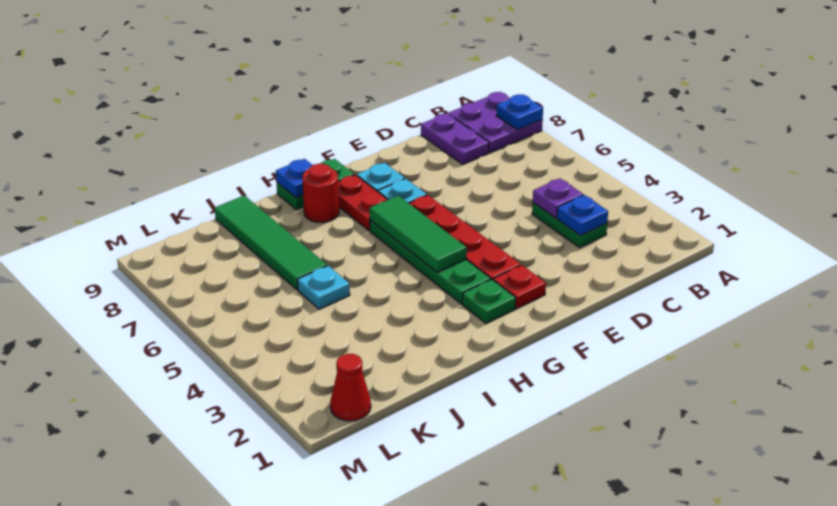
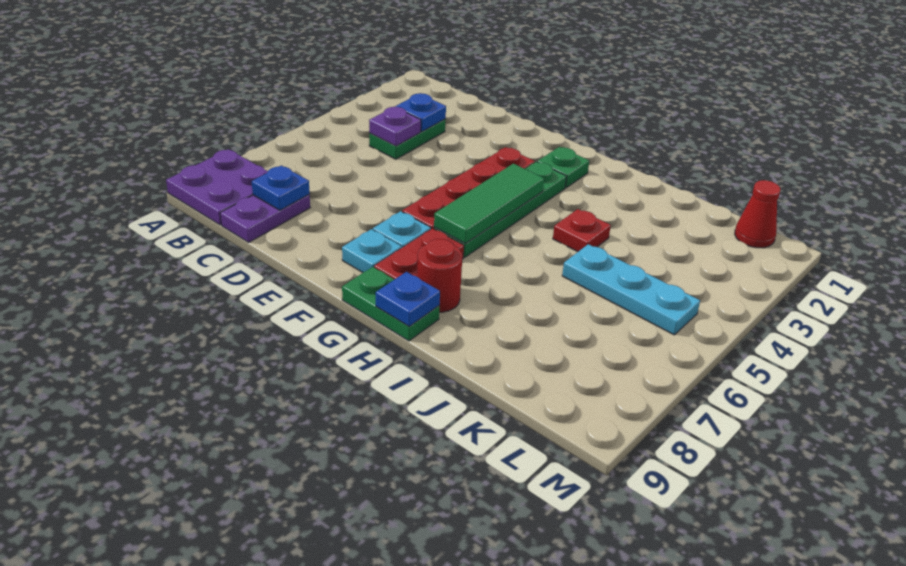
blue plate A8 level 2 -> blue plate C8 level 2
red plate F2 level 1 -> red plate I4 level 1
cyan plate J5 level 1 -> cyan plate J5:L5 level 1
green tile J6:J9 level 1 -> none

